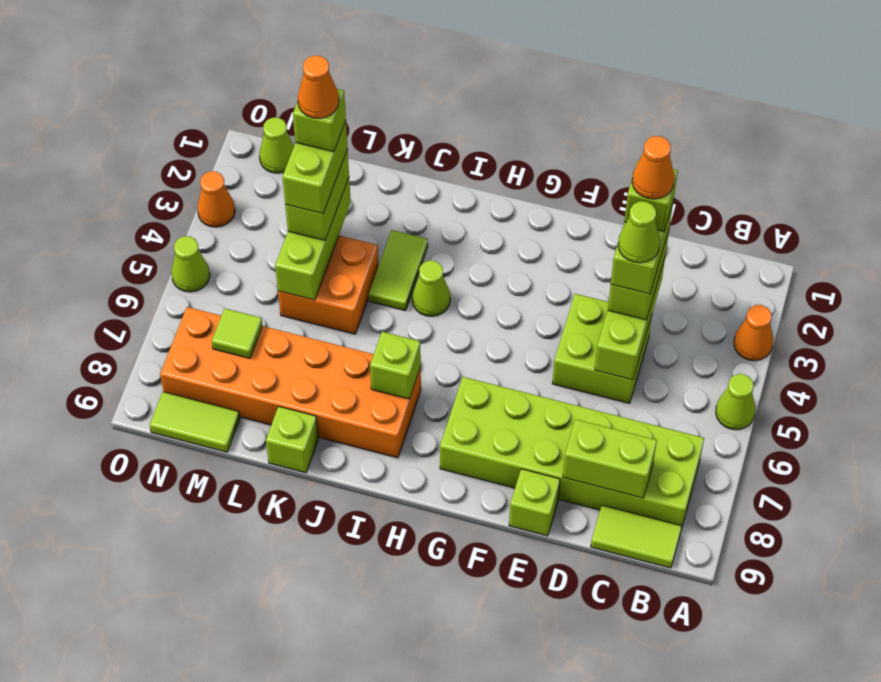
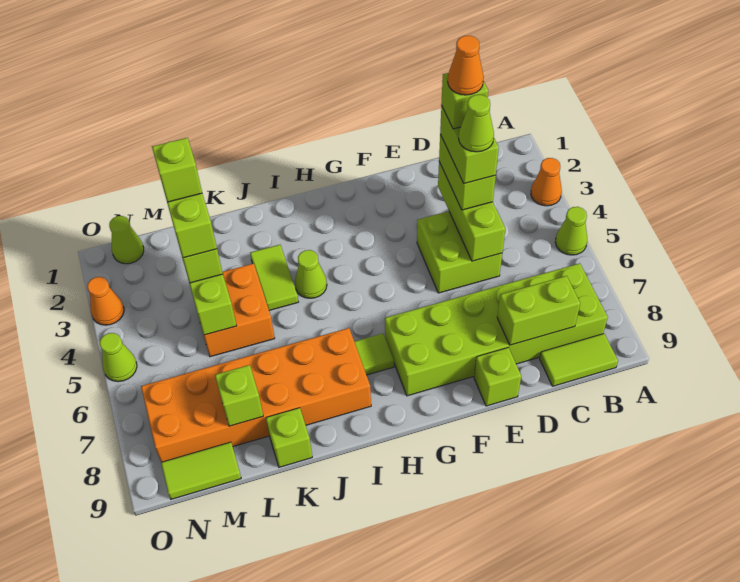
lime brick I7 level 2 -> lime brick L8 level 2
orange cone L3 level 6 -> none
lime tile M7 level 2 -> lime tile H7 level 1

